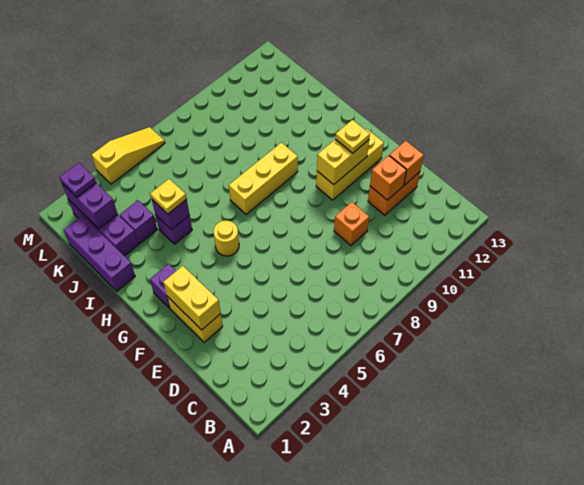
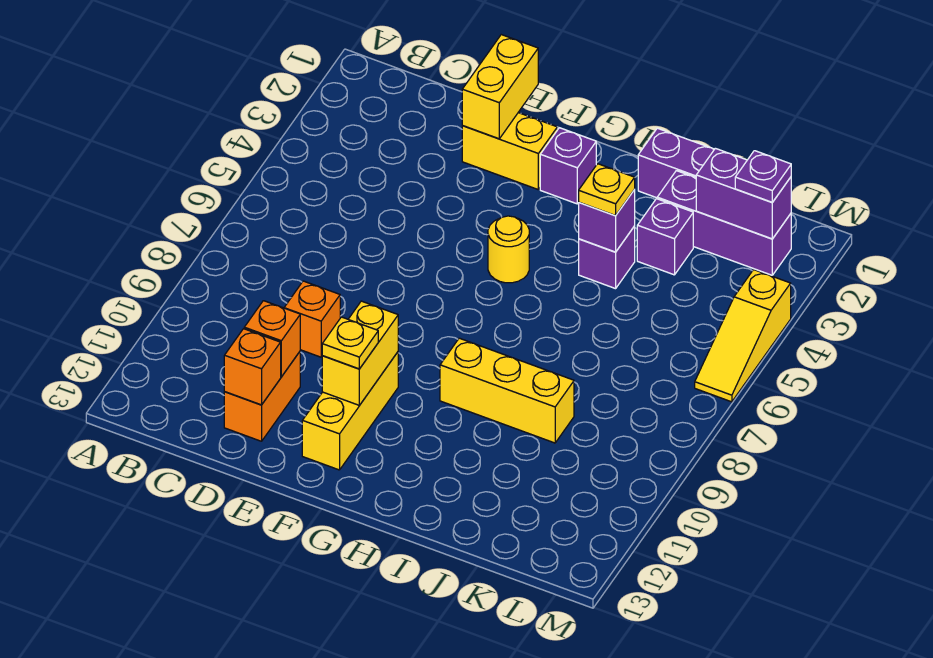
yellow brick E2:F2 level 2 -> yellow brick E1:E2 level 2
yellow brick H7:H9 level 1 -> yellow brick H9:J9 level 1

